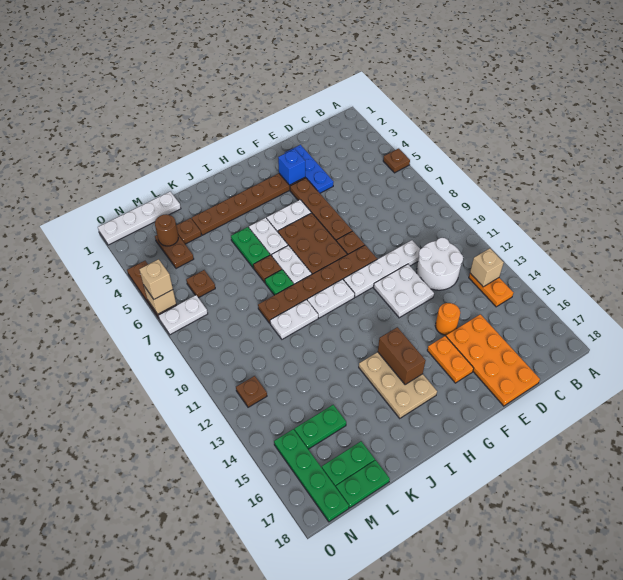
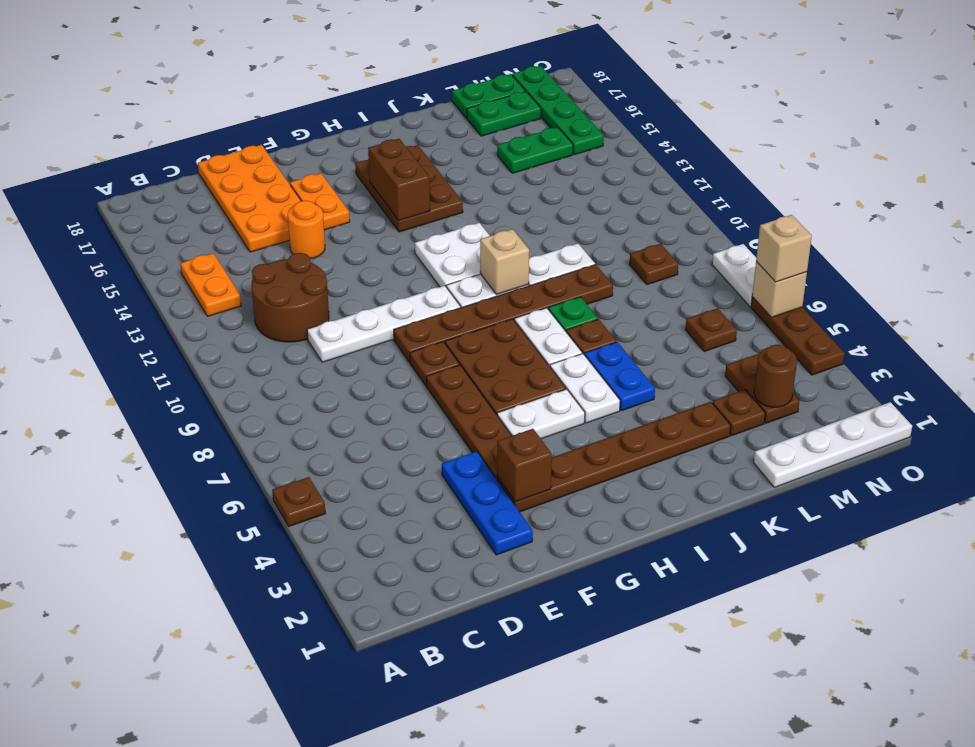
tan brick B13 level 2 -> tan brick I10 level 2
white round brick C11:D12 level 1 -> brown round brick C11:D12 level 1
white plate E11:F12 level 1 -> white plate H11:I12 level 1
blue brick F3 level 2 -> brown brick F3 level 2
tan plate H14:I16 level 1 -> brown plate H14:I16 level 1
green plate J5:J6 level 1 -> blue plate J5:J6 level 1
white plate N7:O7 level 1 -> white plate O7:O8 level 1
brown plate N12 level 1 -> brown plate M9 level 1

